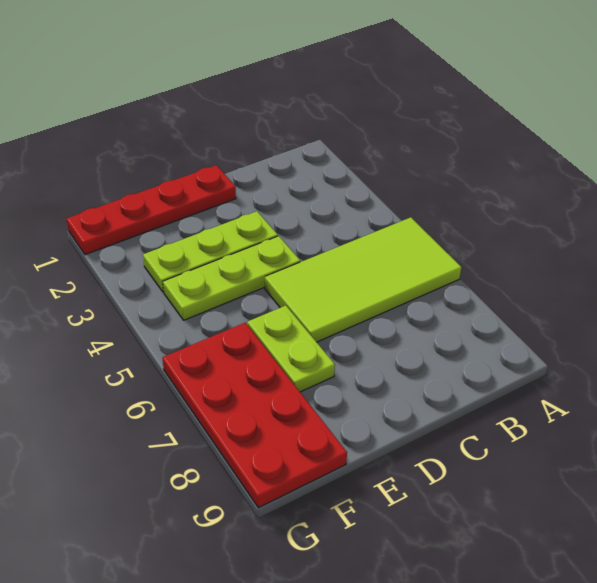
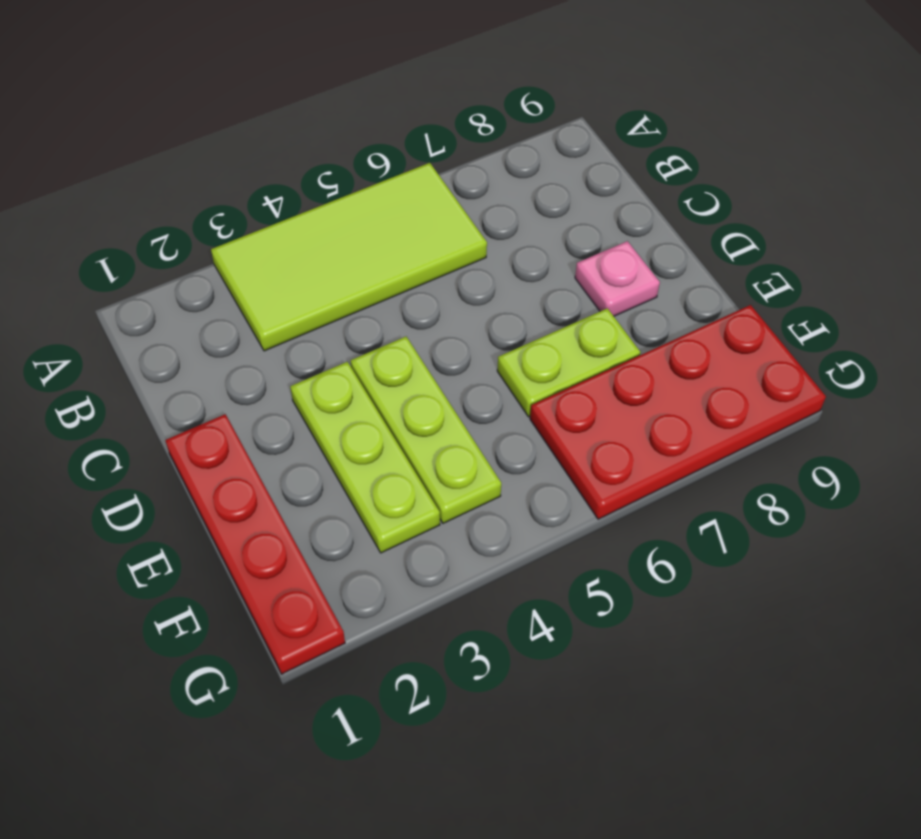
lime tile A5:D6 level 1 -> lime tile A3:B6 level 1
none -> pink plate D8 level 1

